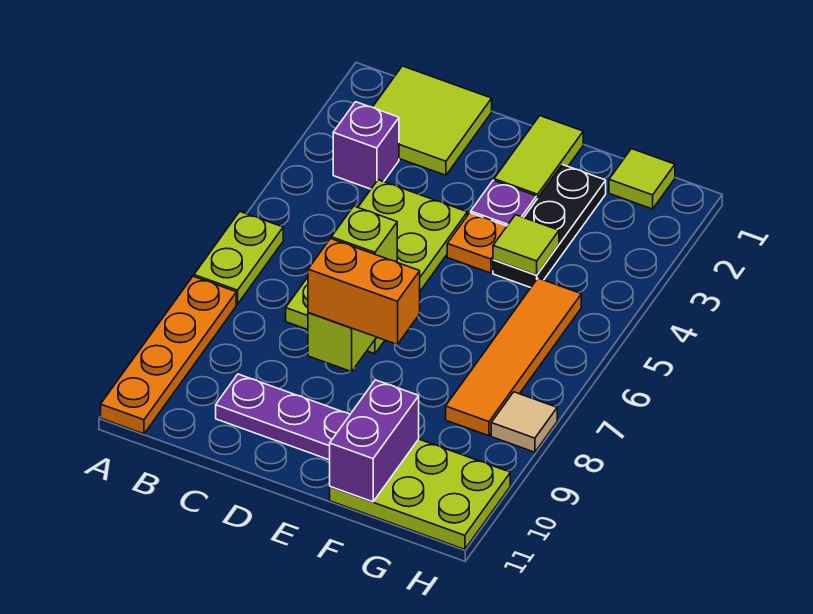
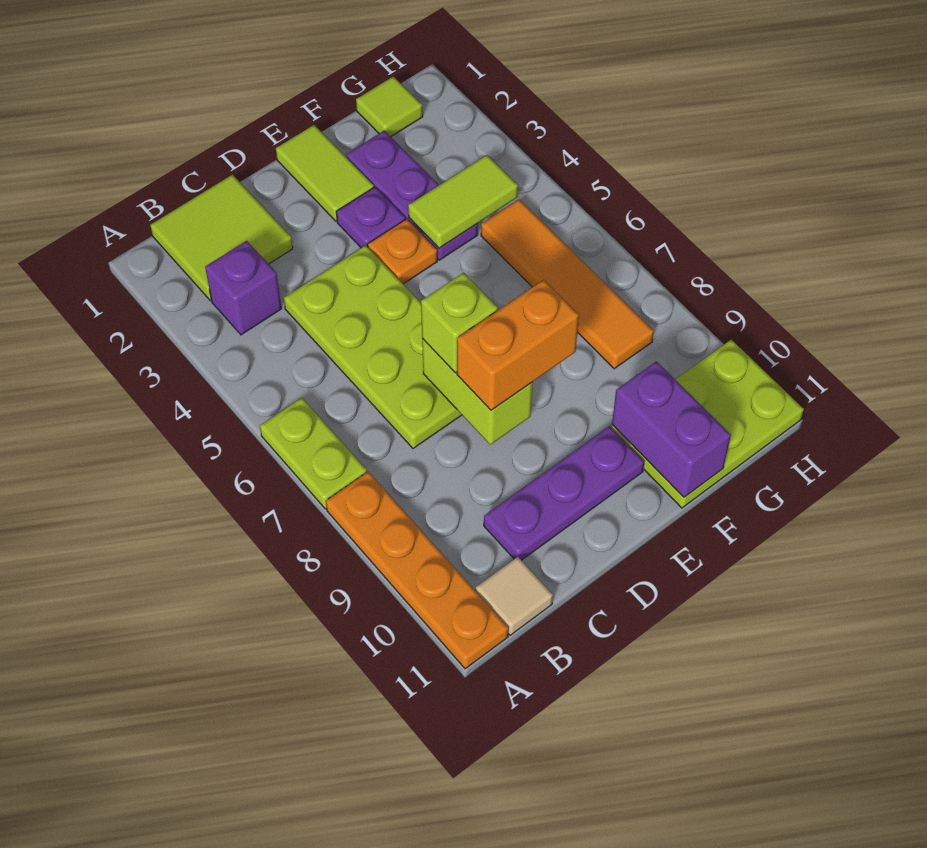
black plate F2:F4 level 1 -> purple plate F2:F4 level 1
lime tile F4 level 2 -> lime tile F4:G4 level 2
tan tile H8 level 1 -> tan tile B11 level 1

